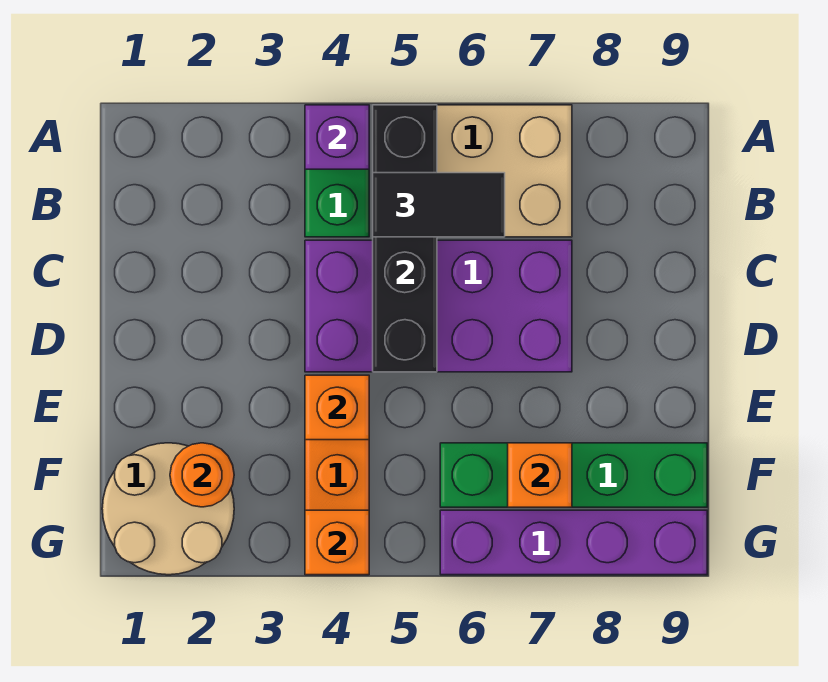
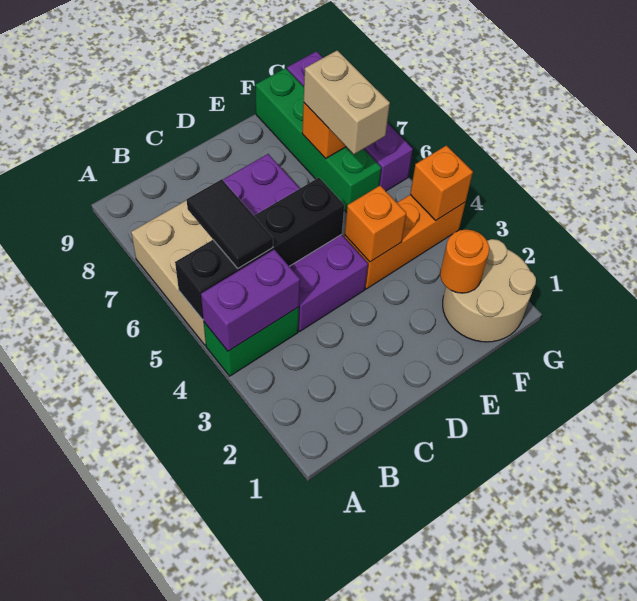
purple brick A4 level 2 -> purple brick A4:B4 level 2
none -> tan brick F6:F7 level 3

